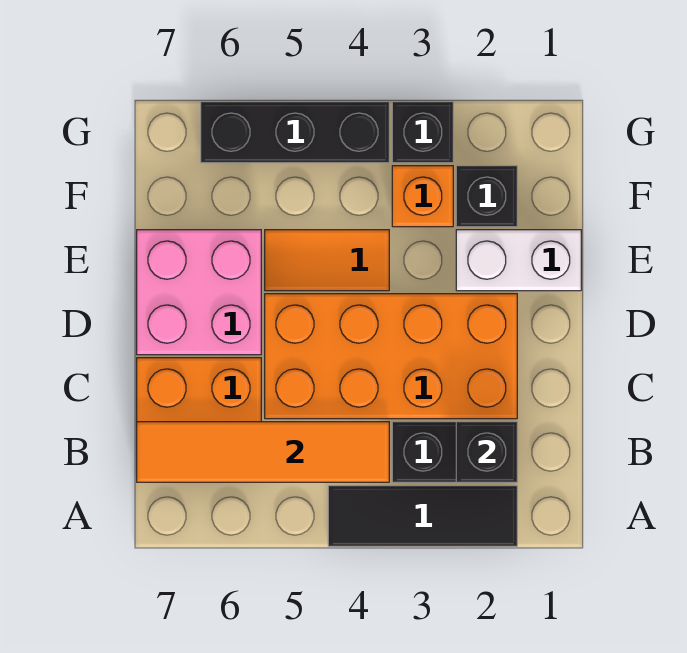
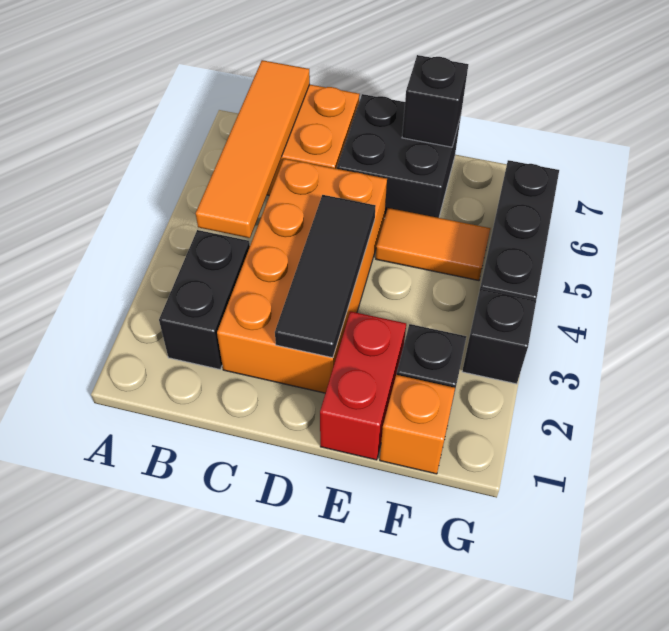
black tile A2:A4 level 1 -> black tile D2:D4 level 2
black brick B2 level 2 -> black brick E7 level 2
pink brick D6:E7 level 1 -> black brick D6:E7 level 1
white brick E1:E2 level 1 -> red brick E1:E2 level 1
orange tile E4:E5 level 1 -> orange tile E5:F5 level 1
orange brick F3 level 1 -> orange brick F1 level 1

